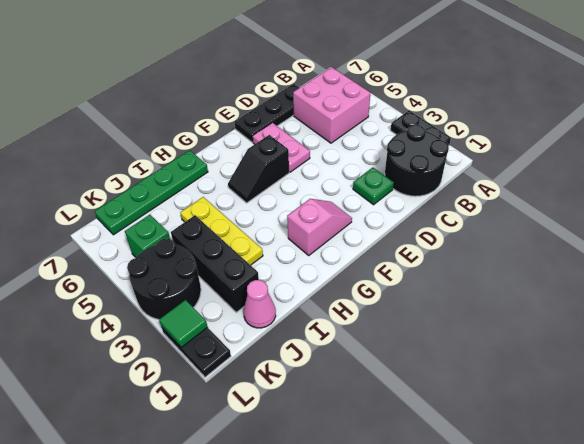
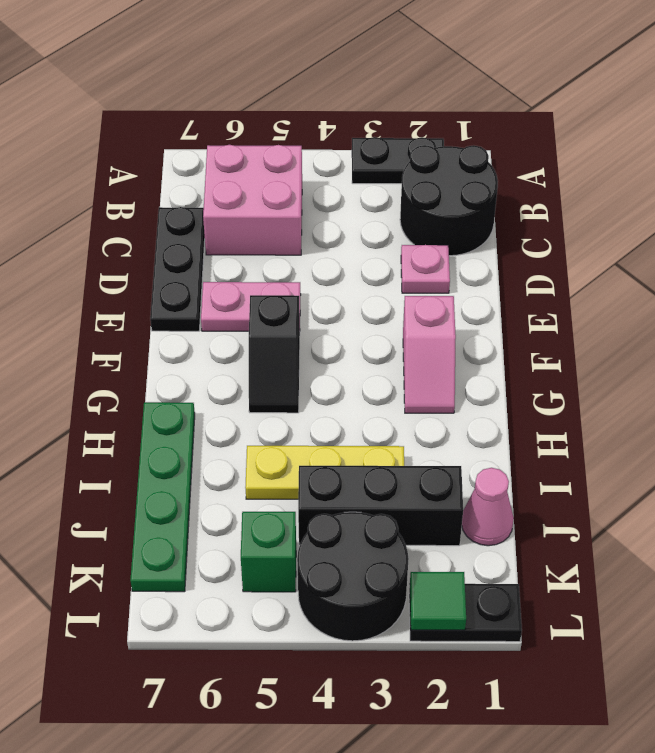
green plate D2 level 1 -> pink plate D2 level 1
pink slope F2:G2 level 1 top G -> pink slope F2:G2 level 1 top F

